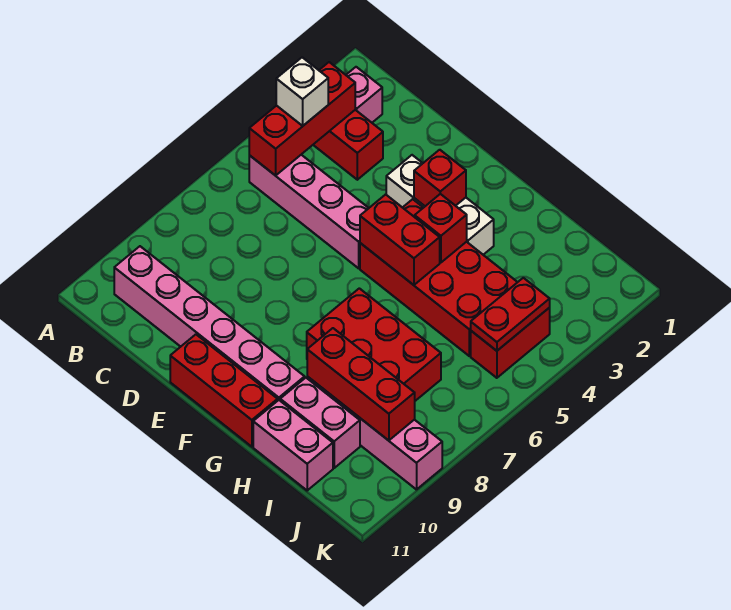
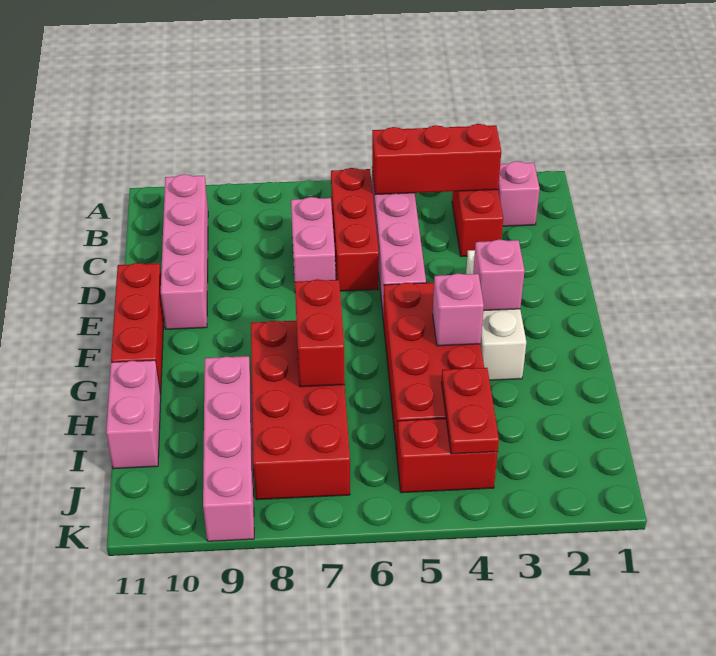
white brick B4 level 3 -> none
pink brick B10:G10 level 1 -> pink brick B10:E10 level 1
red brick F3 level 2 -> pink brick F3 level 2
red brick F5:G5 level 2 -> red brick G7:H7 level 2
red brick G4 level 2 -> pink brick G4 level 2
red brick G7:I8 level 1 -> red brick G7:J8 level 1
red brick H9:J9 level 2 -> red brick B6:D6 level 1
pink brick H10:I10 level 1 -> pink brick C7:D7 level 1
red plate J4:J5 level 2 -> red plate I4:J4 level 2

